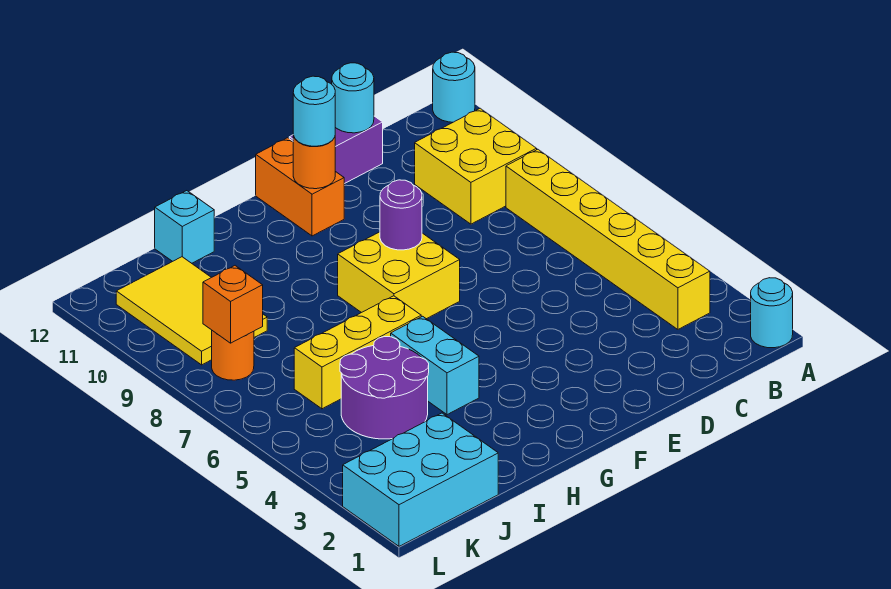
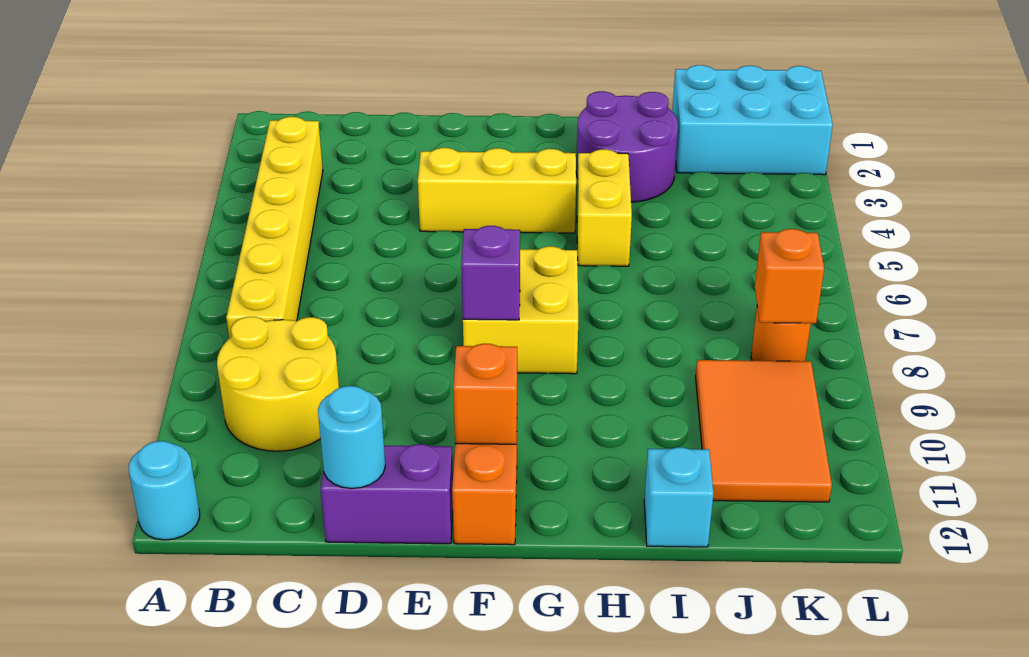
cyan round brick A1 level 1 -> none
yellow brick B9:C10 level 1 -> yellow round brick B9:C10 level 1
purple round brick F8 level 2 -> purple brick F8 level 2
orange round brick F11 level 2 -> orange brick F11 level 2
cyan round brick F11 level 3 -> none
cyan brick H4:H5 level 1 -> yellow brick H4:H5 level 1
yellow brick H6:J6 level 1 -> yellow brick E4:G4 level 1
purple round brick I4:J5 level 1 -> purple round brick H2:I3 level 1
yellow tile J9:K11 level 1 -> orange tile J9:K11 level 1

